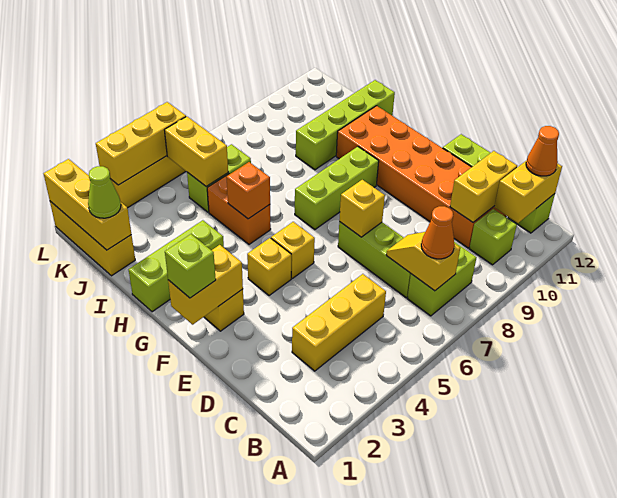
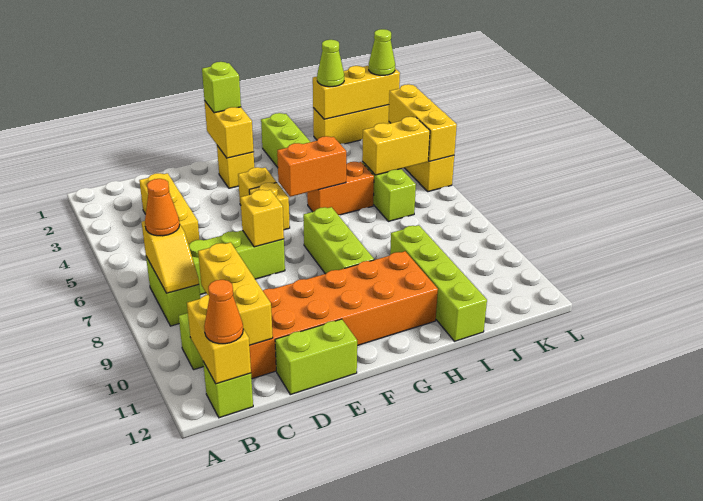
yellow slope B7:C7 level 2 top B -> yellow slope B7:B8 level 2 top 7
yellow brick C10:C11 level 2 -> yellow brick C9:C11 level 2
orange brick H5 level 2 -> orange brick G5:H5 level 2
none -> lime cone L1 level 3

